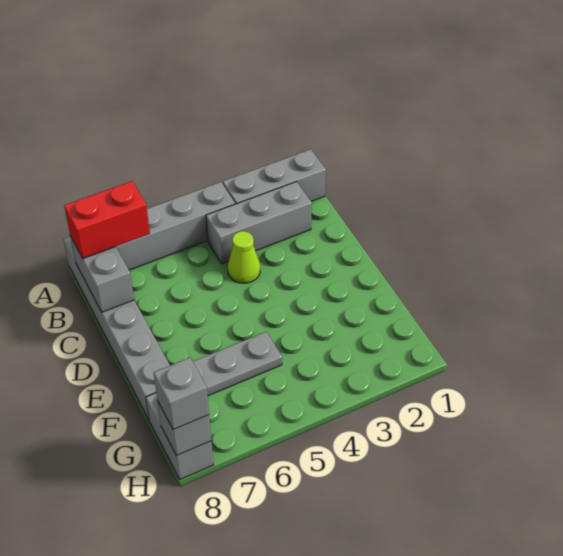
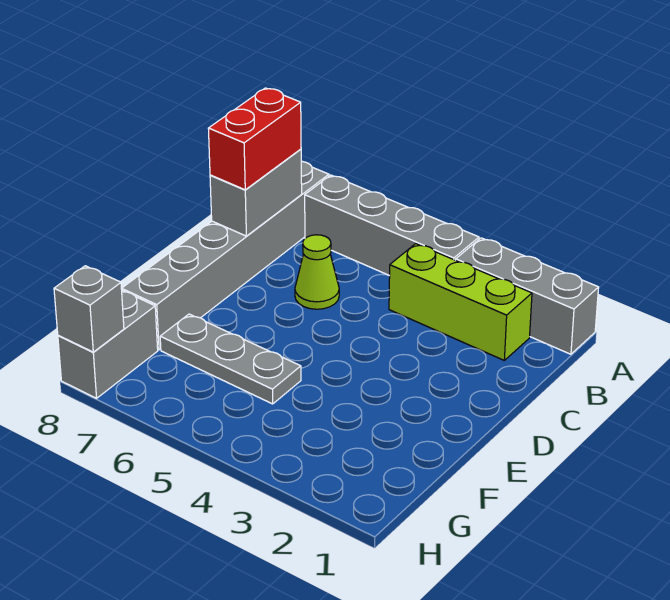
grey brick B2:B4 level 1 -> lime brick B2:B4 level 1
red brick B7:B8 level 3 -> red brick B8:C8 level 3
lime cone C4 level 1 -> lime cone C6 level 1
grey brick H8 level 3 -> none

